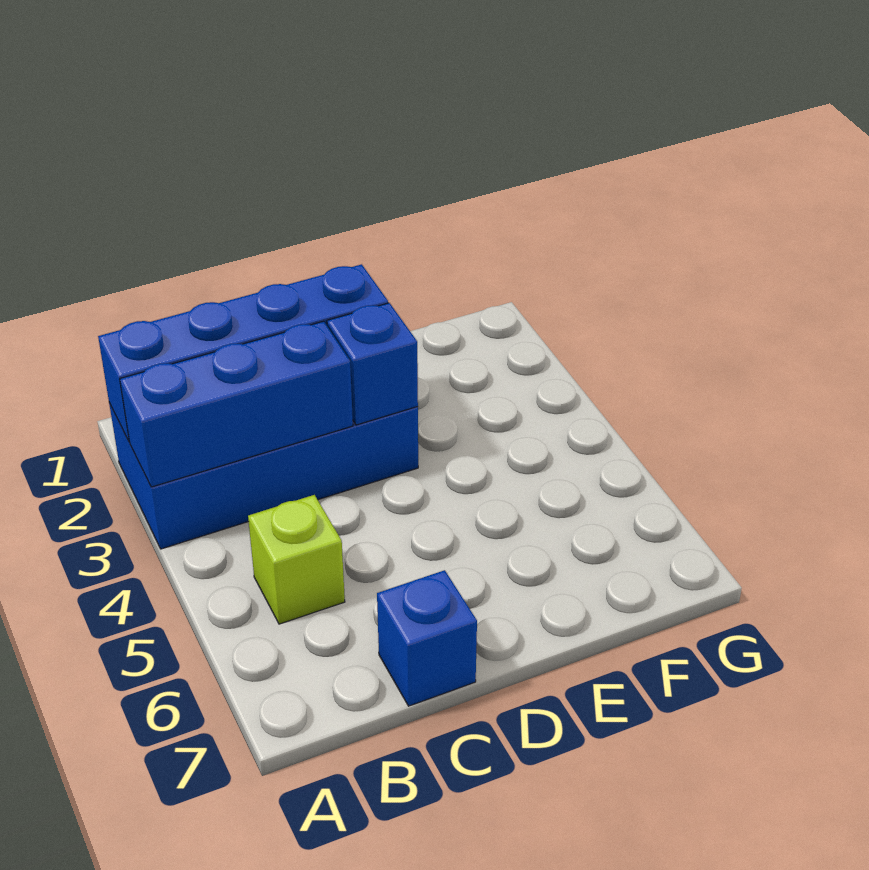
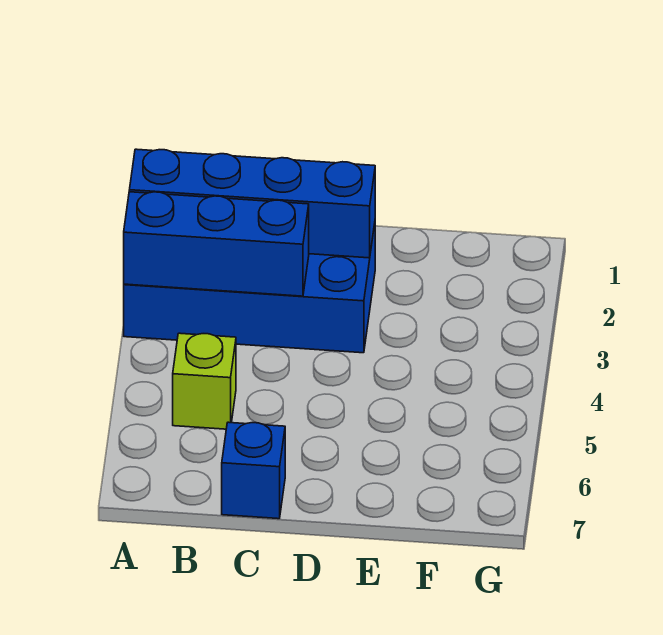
blue brick D3 level 2 -> none

